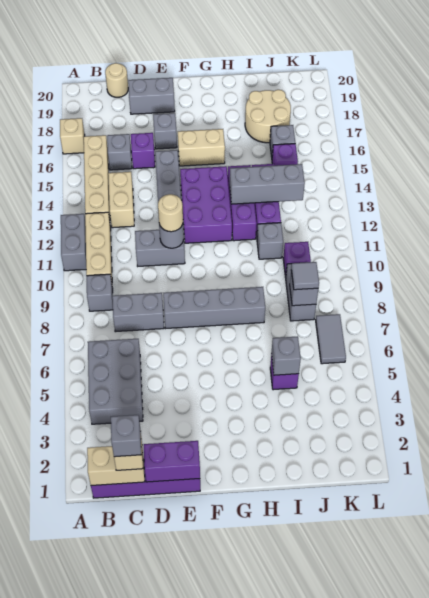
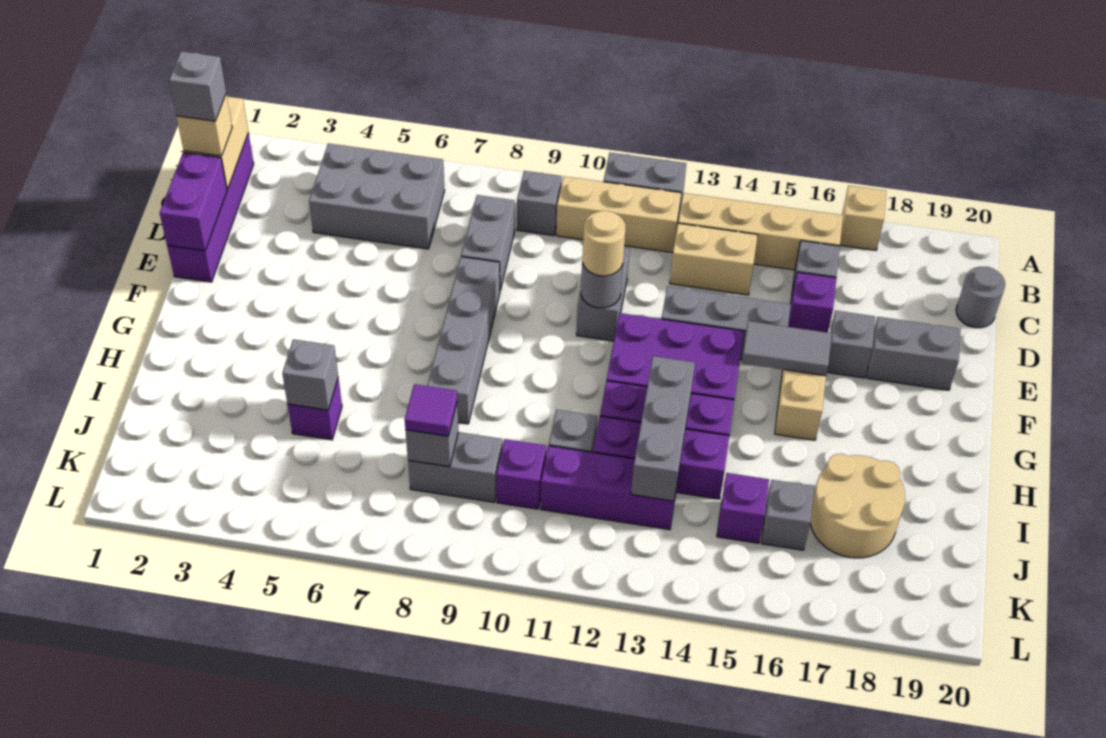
tan round brick C20 level 1 -> grey round brick C20 level 1
grey brick D19:E19 level 1 -> grey brick E18:E19 level 1
grey tile J8 level 3 -> purple tile J8 level 3
none -> purple brick J11:J13 level 1
grey tile K6:K7 level 1 -> grey tile F15:F16 level 2

